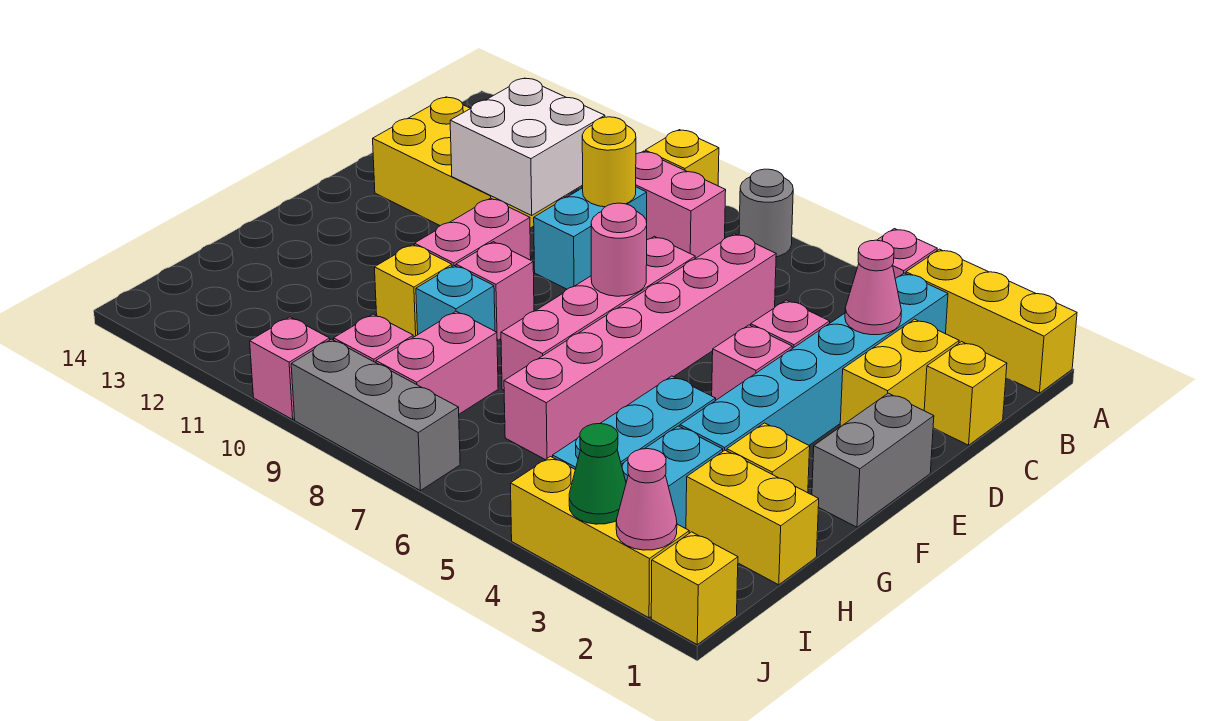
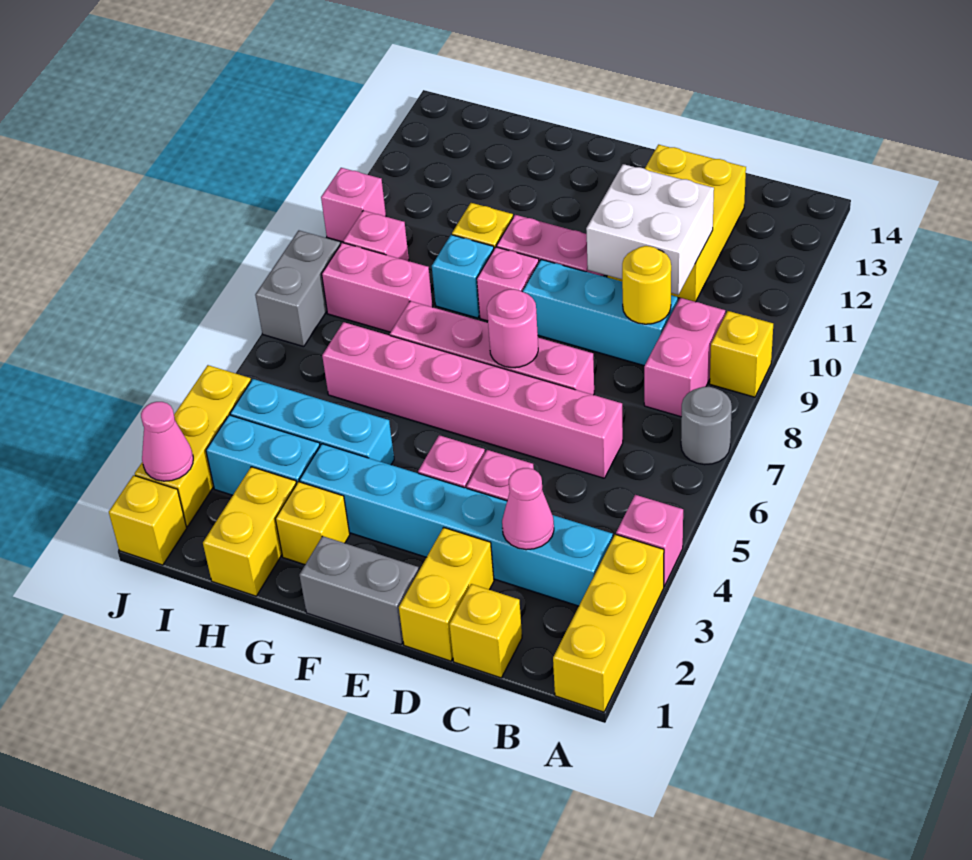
yellow brick C2:D2 level 1 -> yellow brick D1:D2 level 1
cyan brick C9:D9 level 1 -> cyan brick C9:E9 level 1
green cone J3 level 2 -> none
grey brick J7:J9 level 1 -> grey brick J7:J8 level 1

